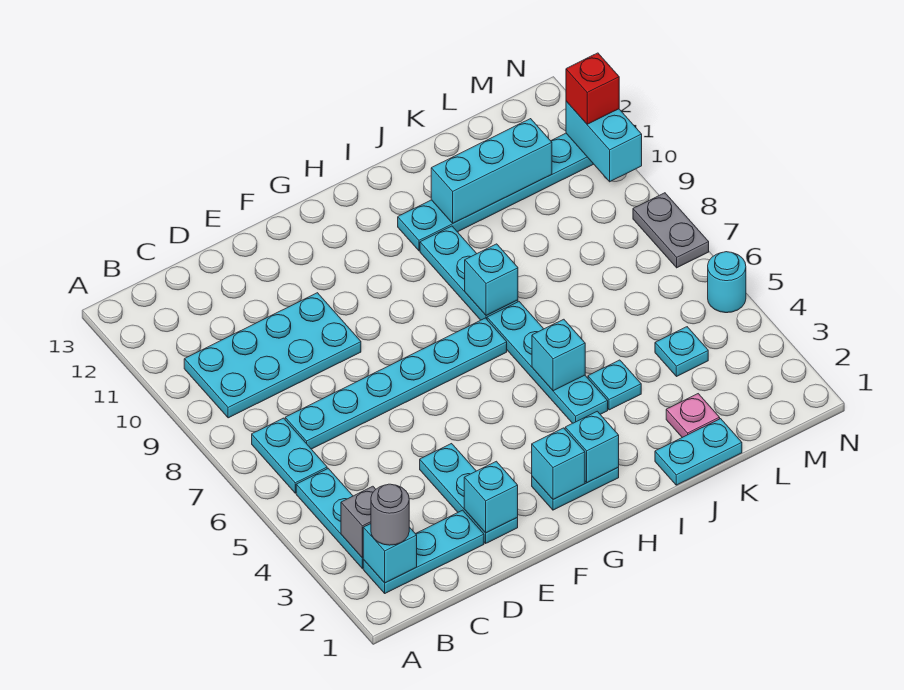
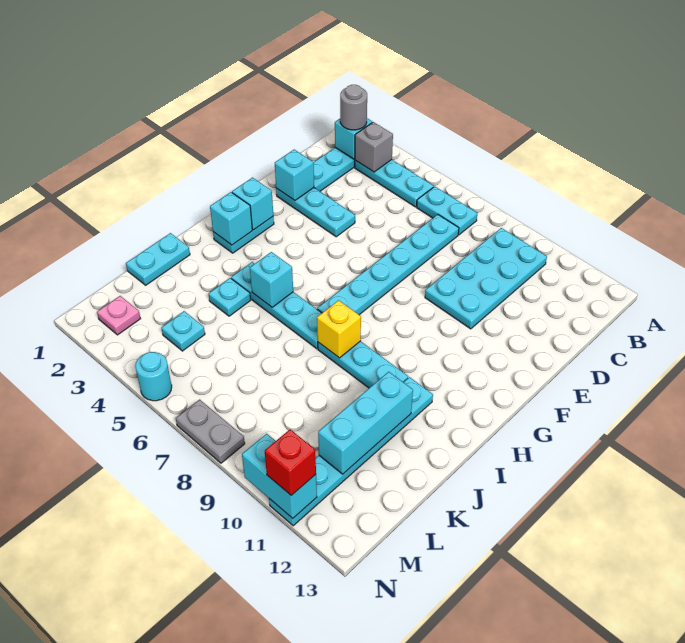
cyan brick I8 level 2 -> yellow brick I8 level 2
pink plate K2 level 1 -> pink plate M2 level 1

